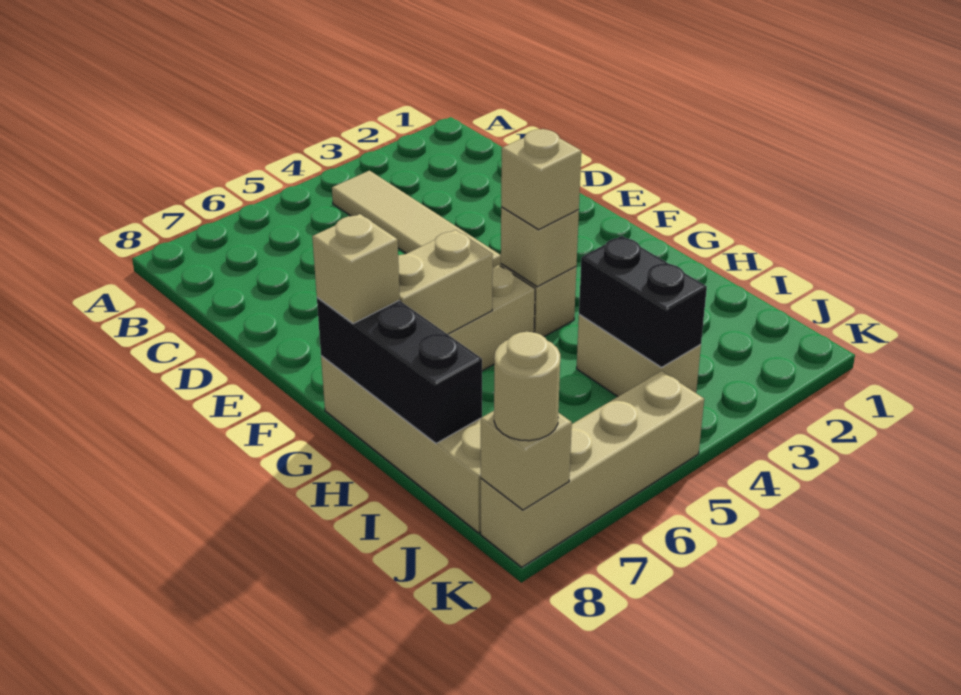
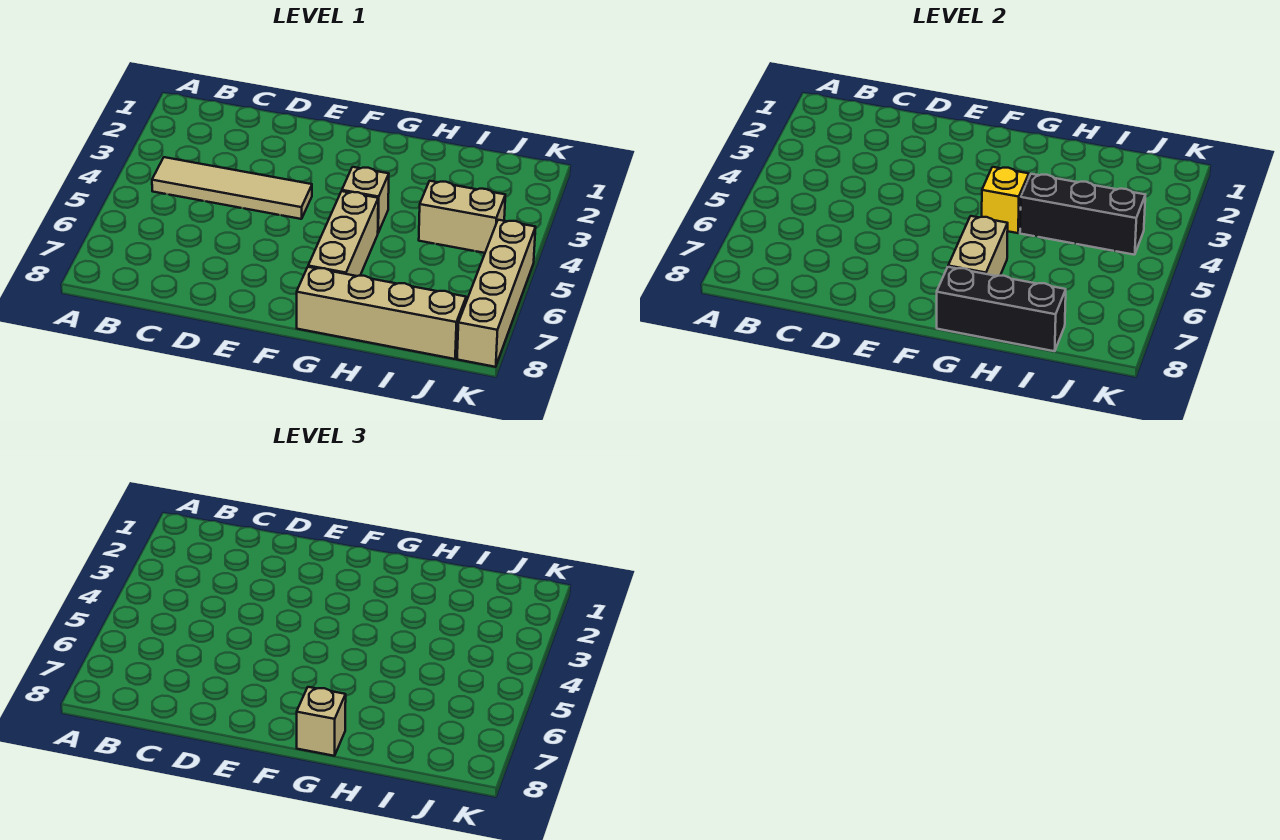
tan brick G4 level 2 -> yellow brick G4 level 2
tan brick G4 level 3 -> none
black brick I4:J4 level 2 -> black brick H4:J4 level 2
tan brick K8 level 2 -> none
tan round brick K8 level 3 -> none

